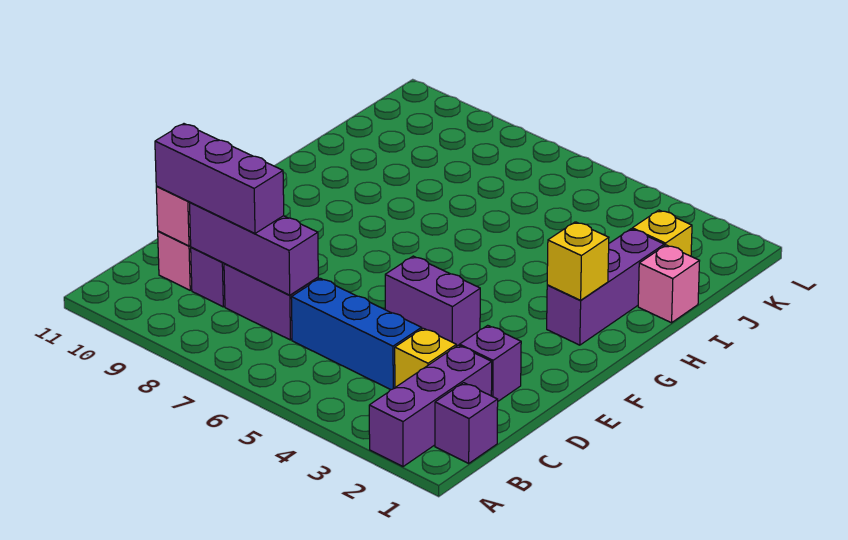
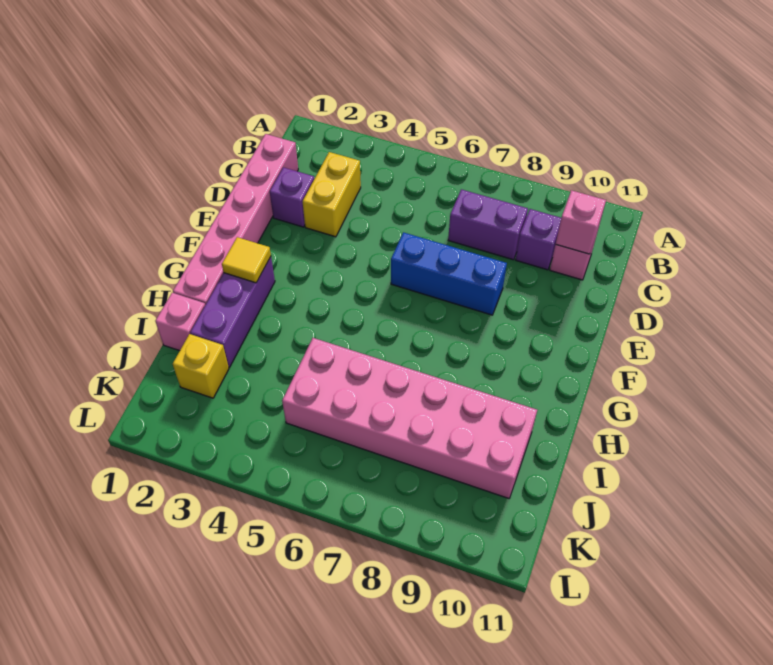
purple brick A2:C2 level 1 -> none
purple brick B1 level 1 -> none
none -> pink brick C1:H1 level 1
yellow brick C3 level 1 -> yellow brick C3:D3 level 1
blue brick C4:C6 level 1 -> blue brick E6:E8 level 1
purple brick C7:C9 level 2 -> none
purple brick C8:C10 level 3 -> none
purple brick E4:E5 level 1 -> none
yellow brick G2 level 2 -> yellow tile G2 level 2
none -> pink brick I5:J10 level 1

